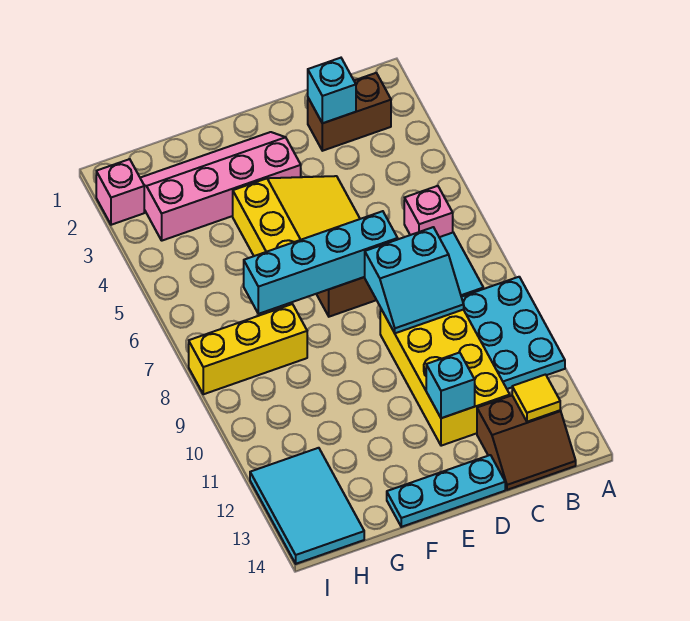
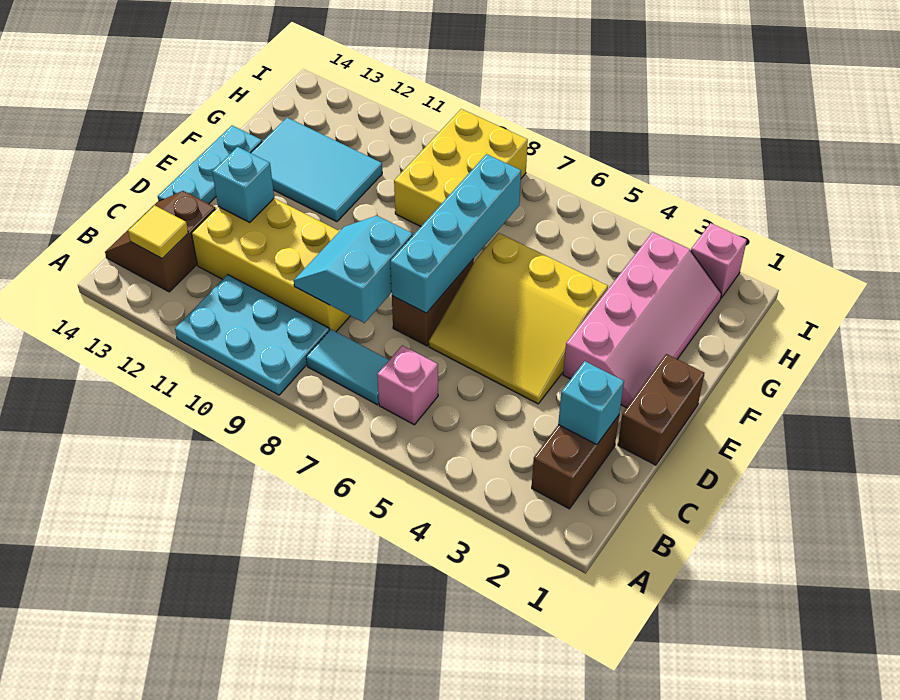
none -> brown brick D1:E1 level 1
yellow brick G8:I8 level 1 -> yellow brick G8:I9 level 1
cyan tile H12:I14 level 1 -> cyan tile F11:G13 level 1

